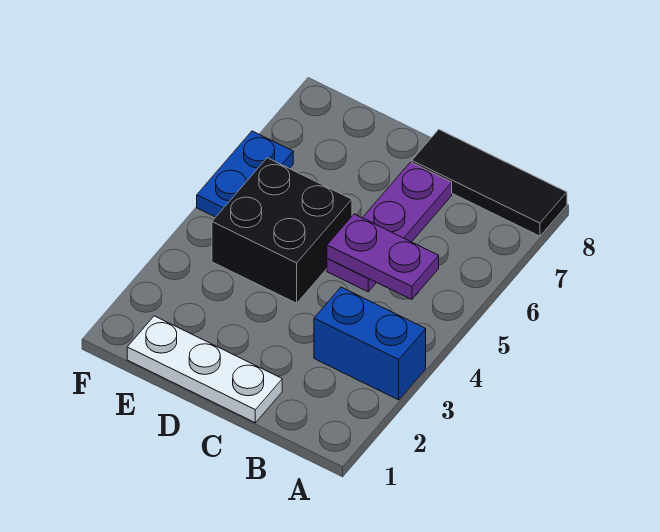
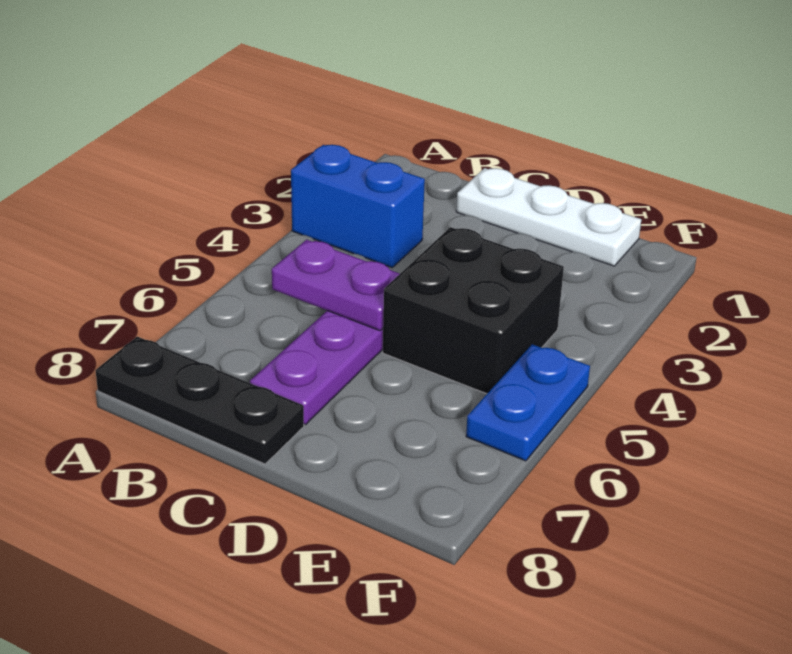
black tile A8:C8 level 1 -> black plate A8:C8 level 1

